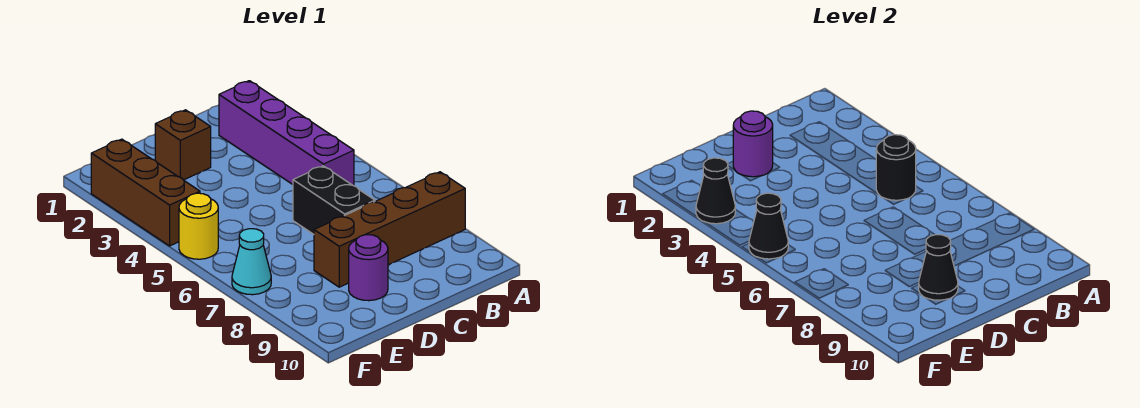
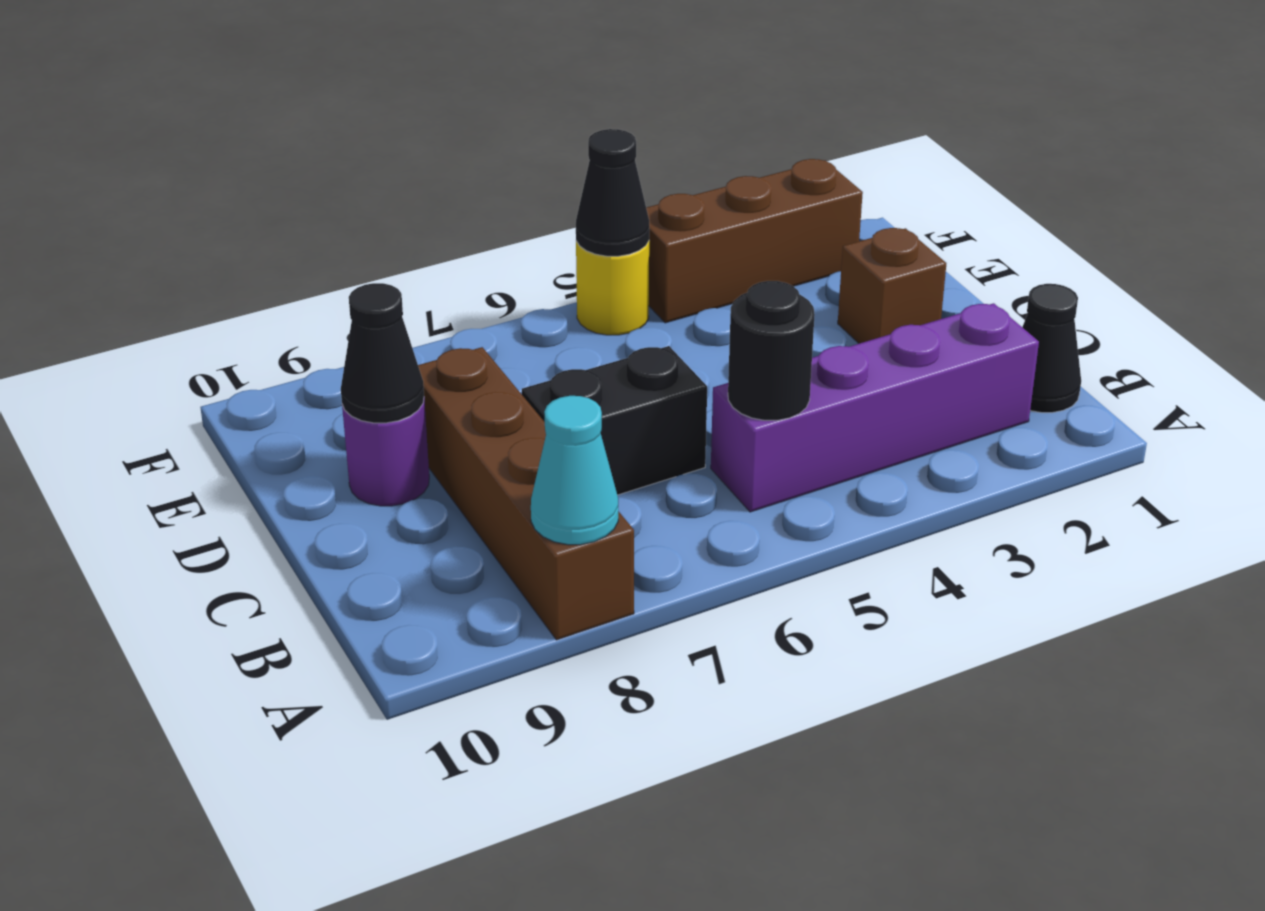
purple round brick D2 level 2 -> none
black cone F3 level 2 -> black cone B1 level 1
cyan cone F7 level 1 -> cyan cone A8 level 2

